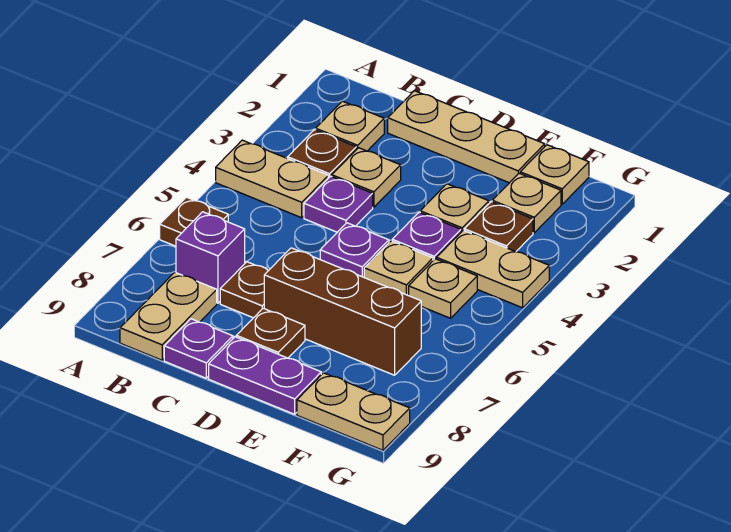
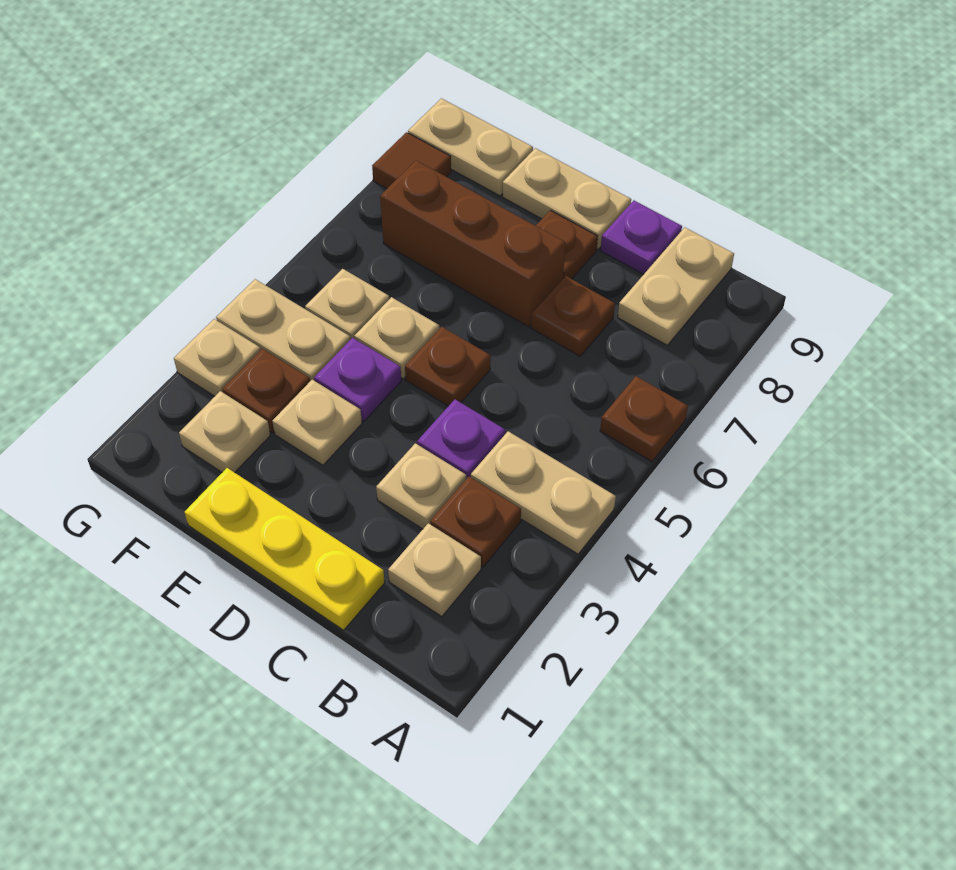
purple brick B7 level 1 -> none
tan plate C1:E1 level 1 -> yellow plate C1:E1 level 1
purple plate D5 level 1 -> brown plate D5 level 1
purple plate D9:E9 level 1 -> tan plate D9:E9 level 1
tan plate F1 level 1 -> tan plate G3 level 1
none -> brown tile G8 level 1

